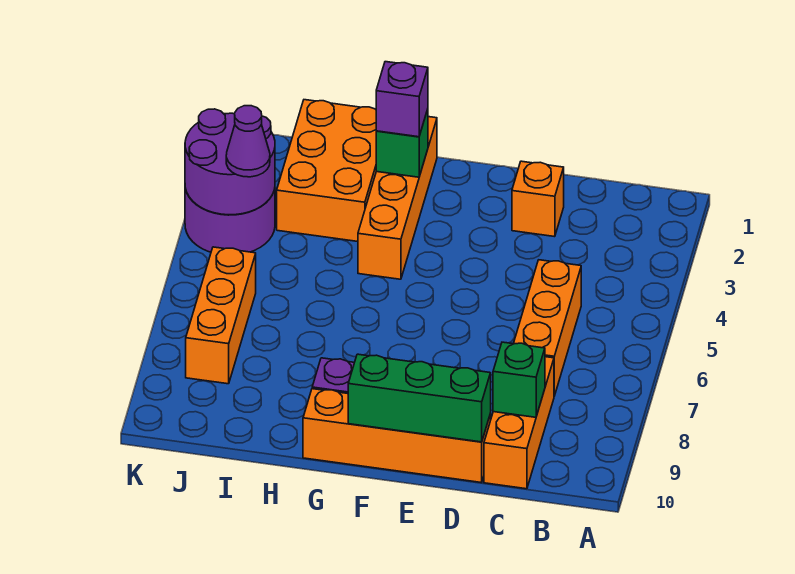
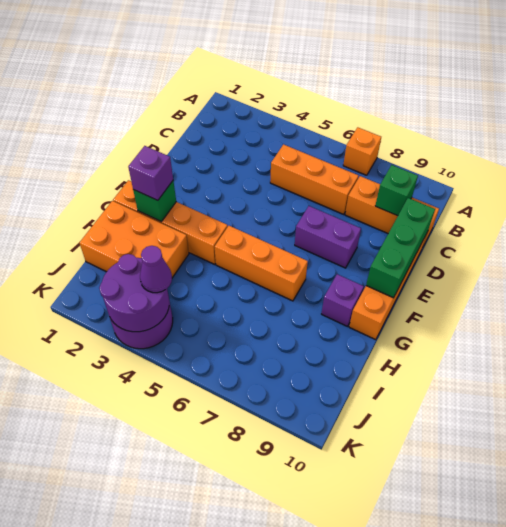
orange brick D2 level 1 -> orange brick A7 level 1
none -> purple brick E7:E8 level 1
orange brick J6:J8 level 1 -> orange brick G5:G7 level 1

